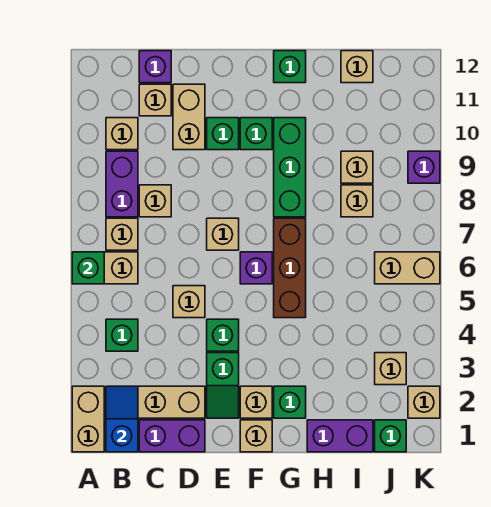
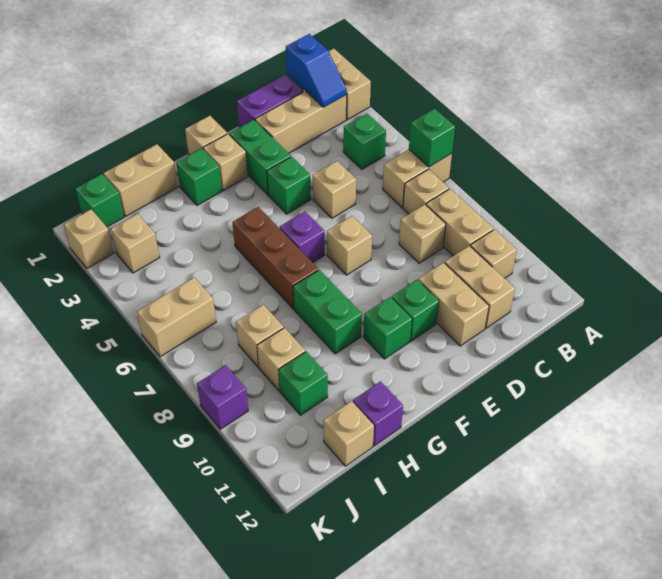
purple brick B8:B9 level 1 -> tan brick B8:B9 level 1
tan brick C11 level 1 -> tan brick C10:C11 level 1
purple brick C12 level 1 -> purple brick H12 level 1
green slope E2:E3 level 1 top 3 -> green brick E2:E3 level 1
green brick G8:G10 level 1 -> green brick G8:G9 level 1
green brick G12 level 1 -> green brick I10 level 1
purple brick H1:I1 level 1 -> tan brick H1:I1 level 1

